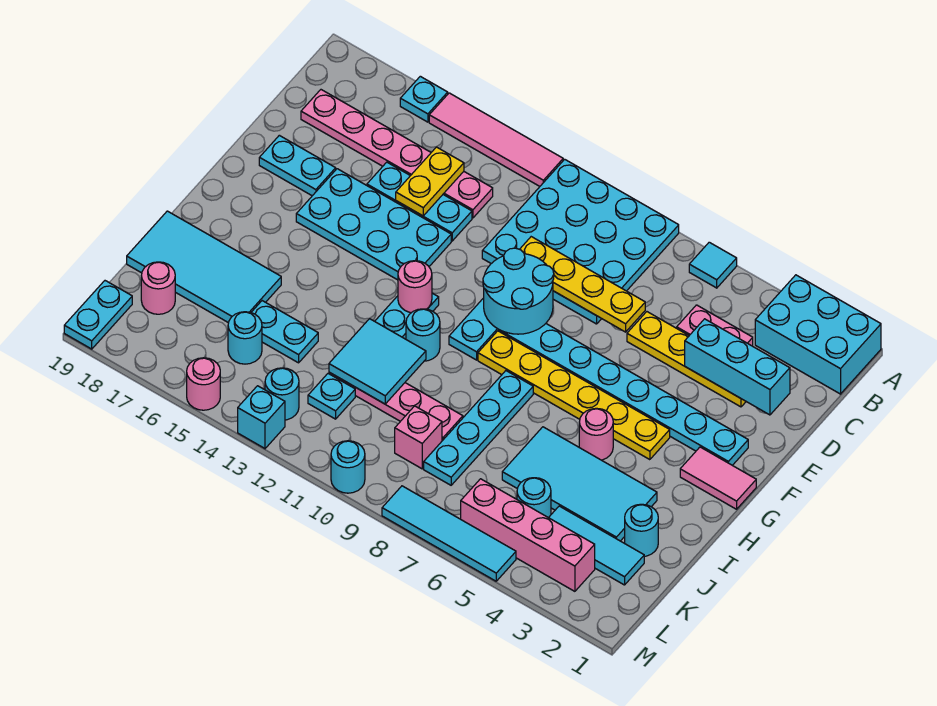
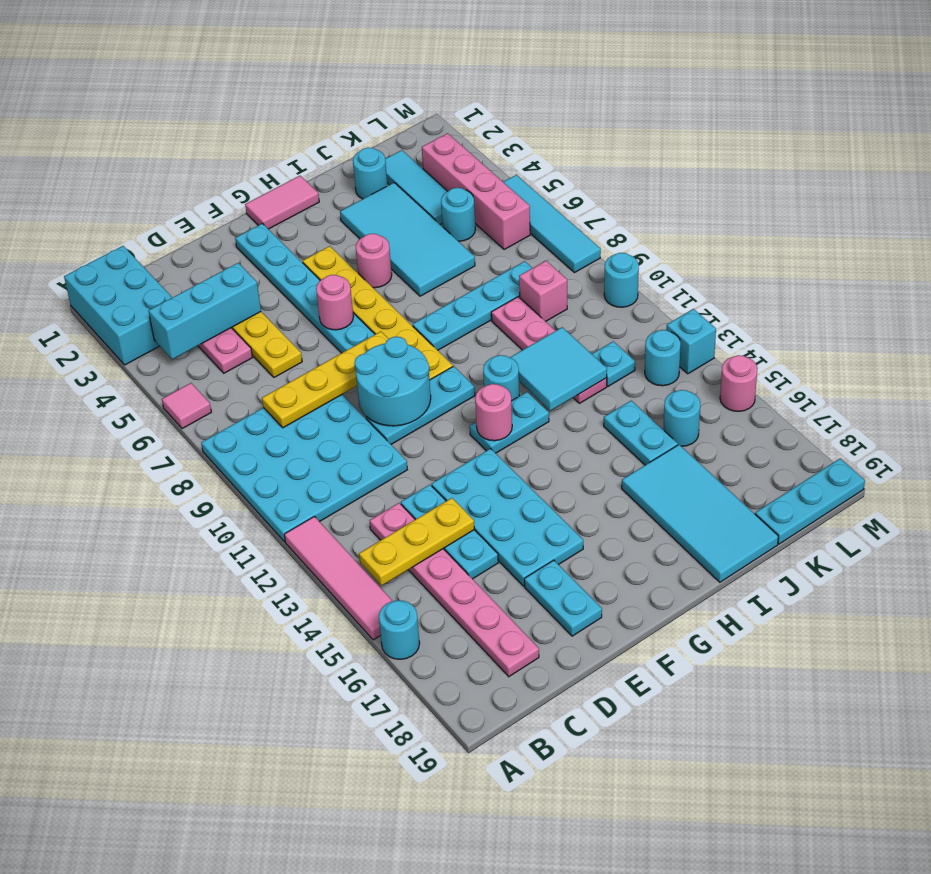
cyan tile A6 level 1 -> pink tile A6 level 1
cyan plate A16 level 1 -> cyan round brick A16 level 1
yellow plate C14:D14 level 2 -> yellow plate B14:D14 level 2
cyan brick D2:D4 level 2 -> cyan brick B4:D4 level 2
yellow plate D7:D10 level 2 -> yellow plate C8:F8 level 2
pink tile G1:G2 level 1 -> pink tile G1:H1 level 1
pink round brick K18 level 1 -> pink round brick F6 level 2
cyan plate L19:M19 level 1 -> cyan plate K19:M19 level 1

